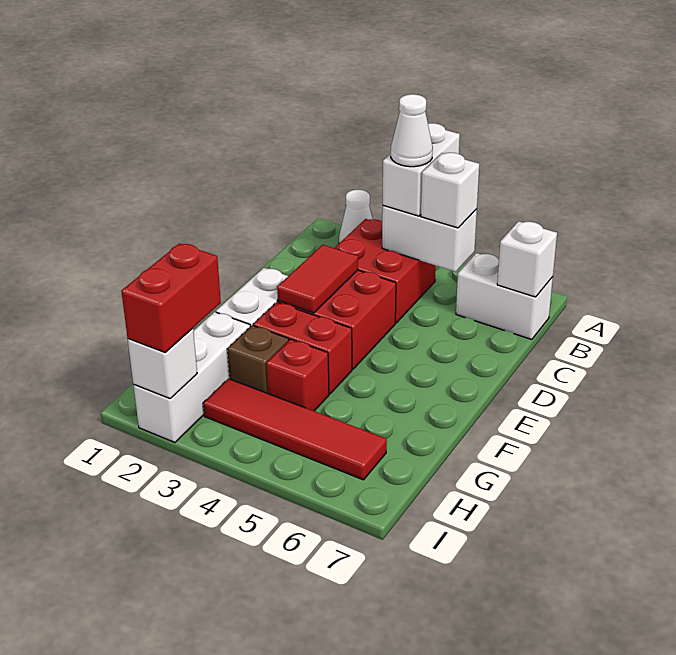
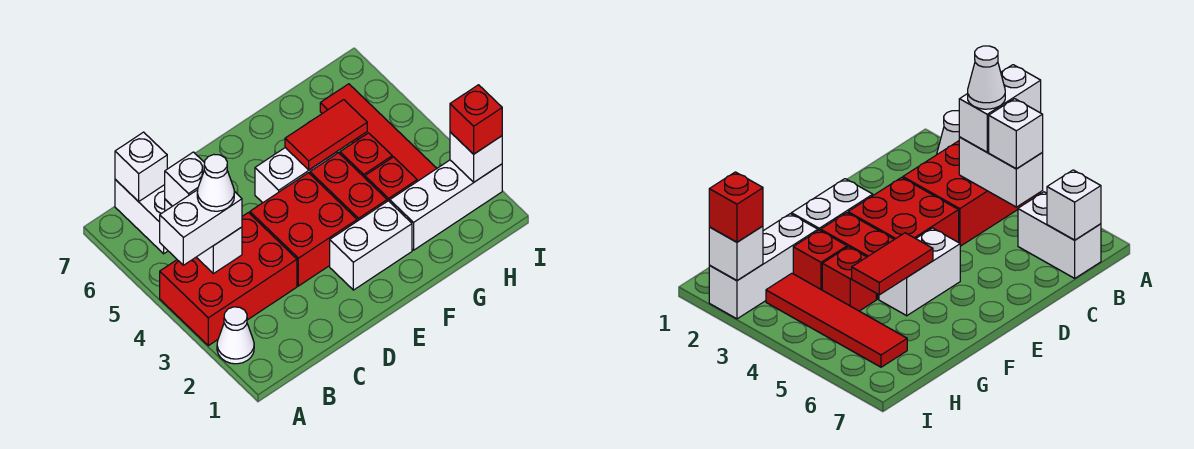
red brick B3:C4 level 1 -> red brick A3:C4 level 1
red tile D3:E3 level 2 -> red tile F5:G5 level 2
none -> white brick E5:F5 level 1
brown brick G3 level 1 -> red brick G3 level 1
red brick H2:I2 level 3 -> red brick I2 level 3

